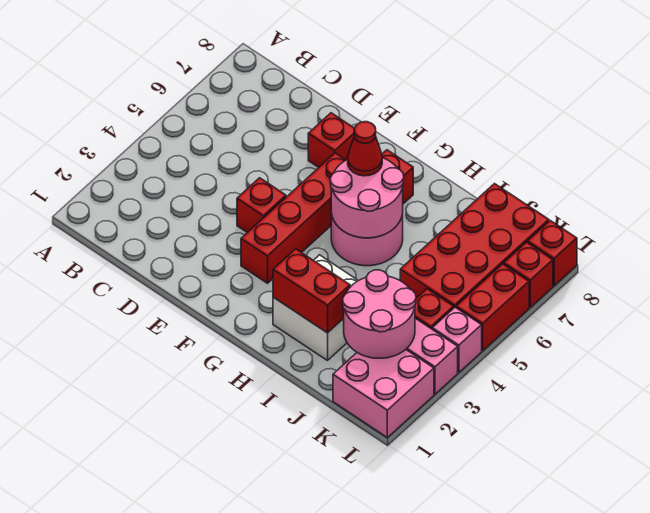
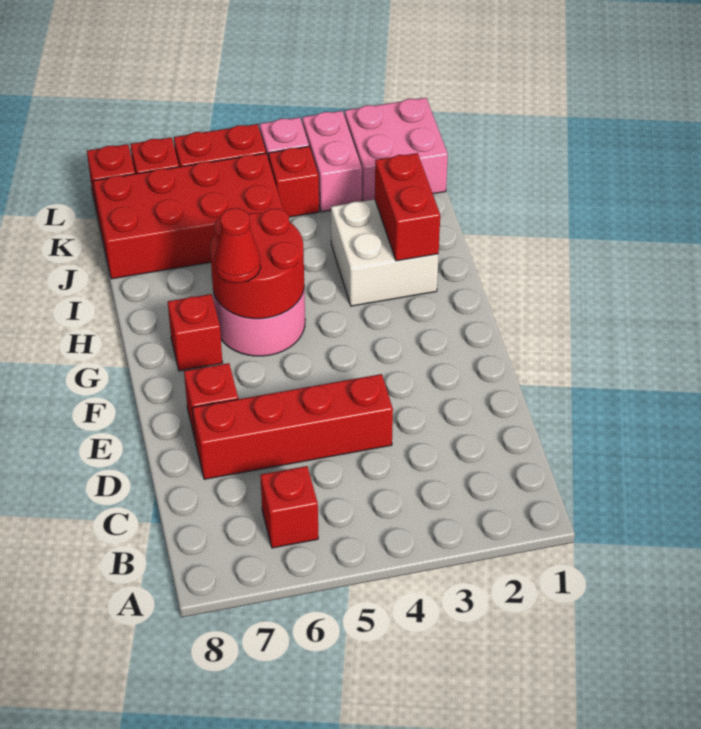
red brick E4 level 1 -> red brick B6 level 1
red brick F3:F6 level 1 -> red brick D4:D7 level 1
pink round brick G5:H6 level 2 -> red round brick G5:H6 level 2
pink round brick J2:K3 level 2 -> none

